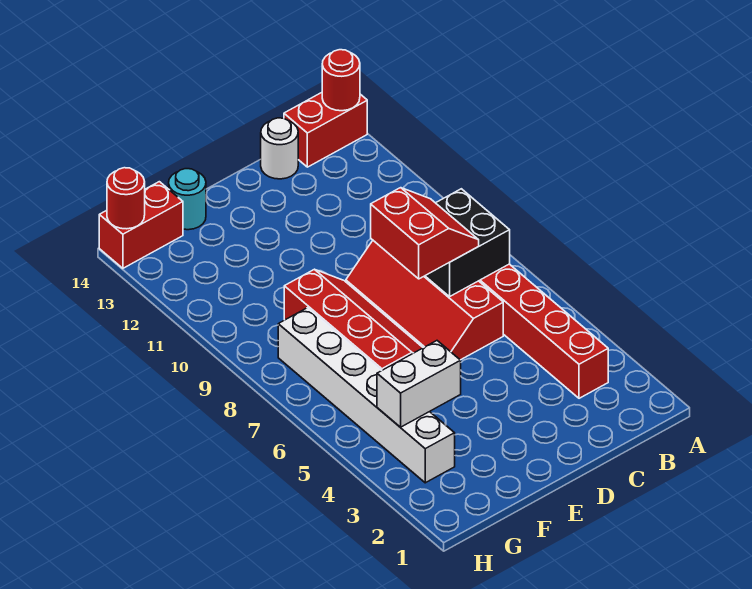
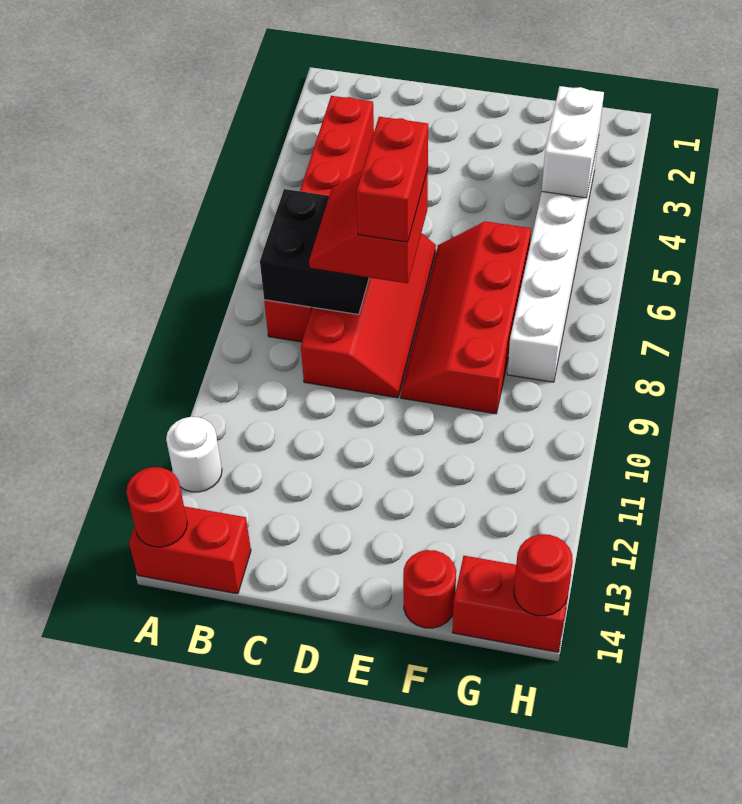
white round brick C14 level 1 -> white round brick A12 level 1
none -> red brick D7:D8 level 4
white brick F4:G4 level 2 -> white brick G3:G4 level 2
cyan round brick F14 level 1 -> red round brick F14 level 1

